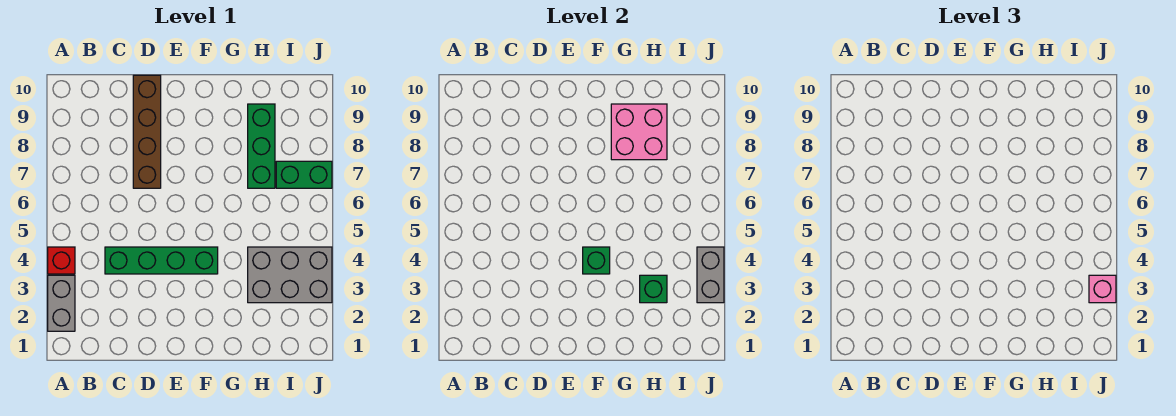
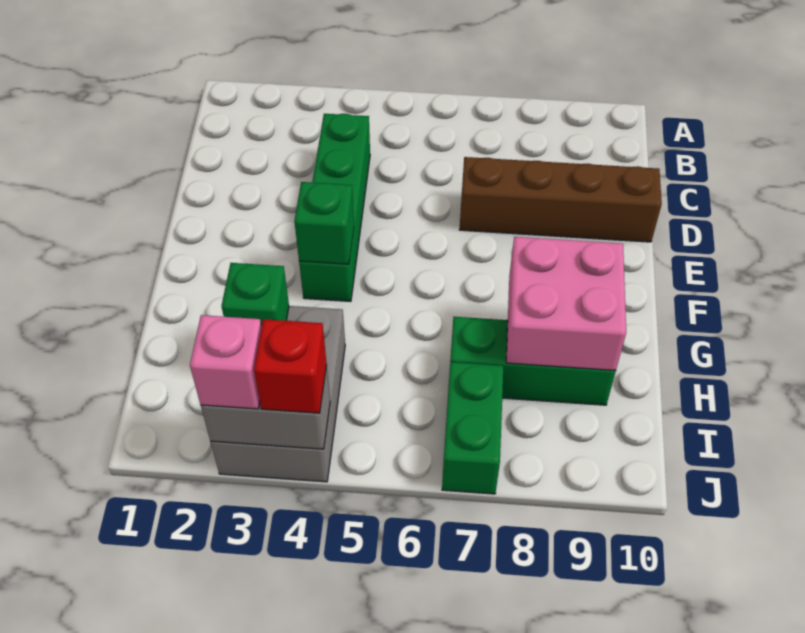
grey brick A2:A3 level 1 -> none
red brick A4 level 1 -> red brick J4 level 3

